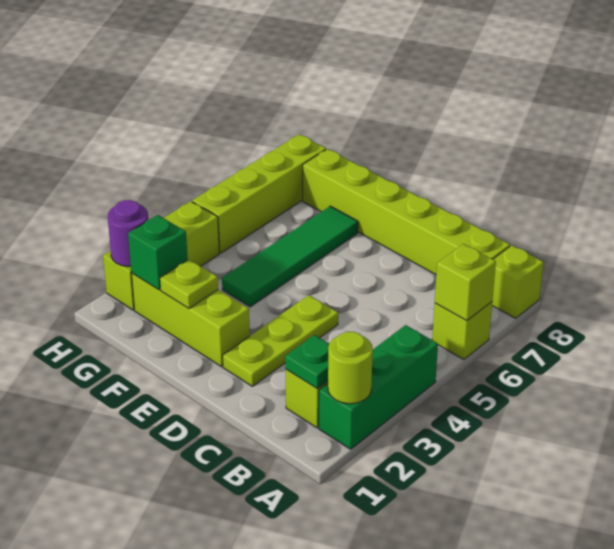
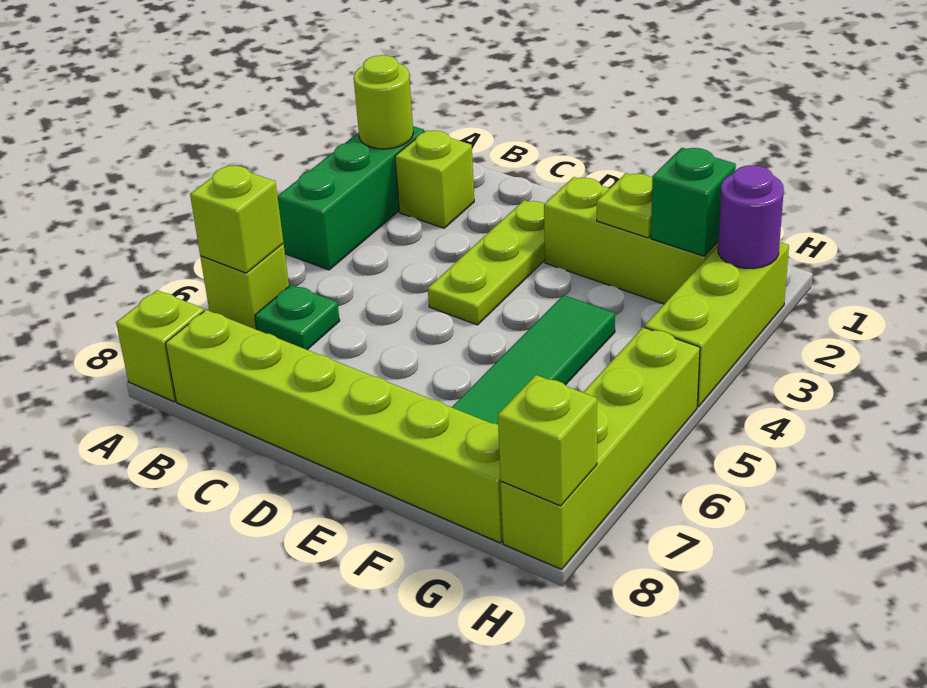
green plate B2 level 2 -> green plate B6 level 1
none -> lime brick H8 level 2

